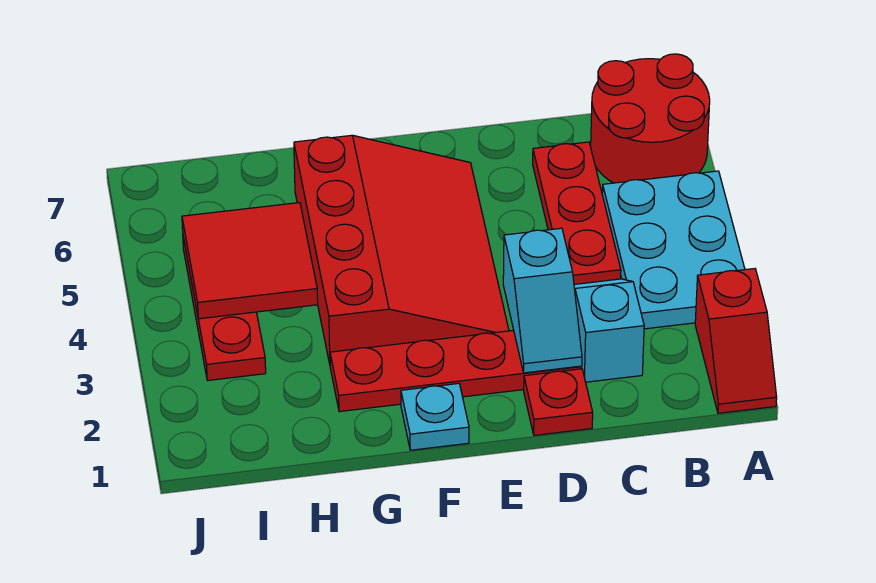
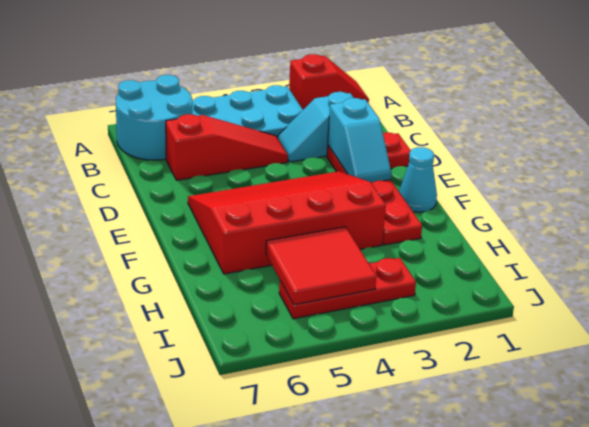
red round brick A6:B7 level 1 -> cyan round brick A6:B7 level 1
red plate C4:C6 level 1 -> red slope C4:C6 level 1 top 6
cyan slope D2:D3 level 2 top 3 -> cyan slope D2:E2 level 2 top D
cyan plate F1 level 1 -> cyan cone F1 level 1

